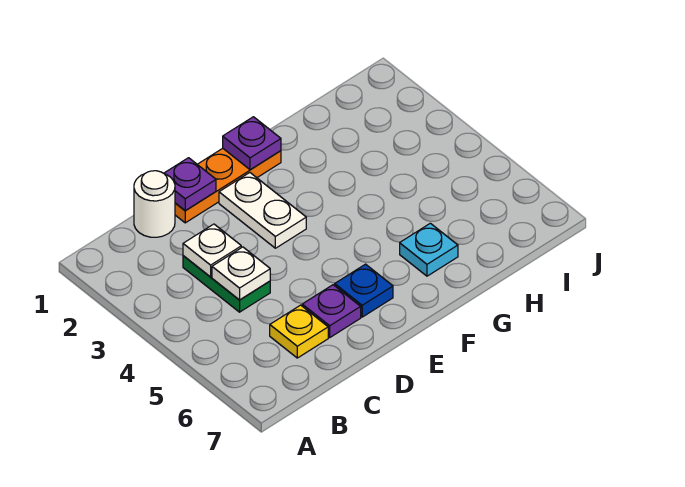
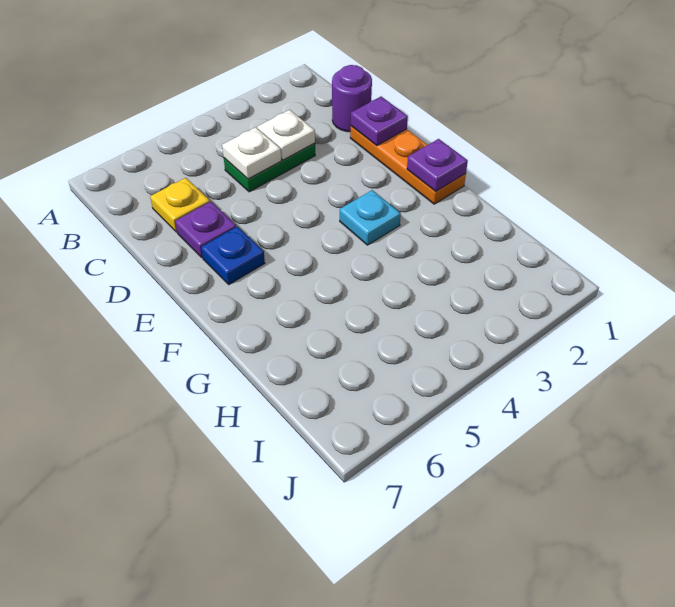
white round brick C1 level 1 -> purple round brick C1 level 1
white plate E2:E3 level 1 -> none
cyan plate G6 level 1 -> cyan plate F3 level 1

